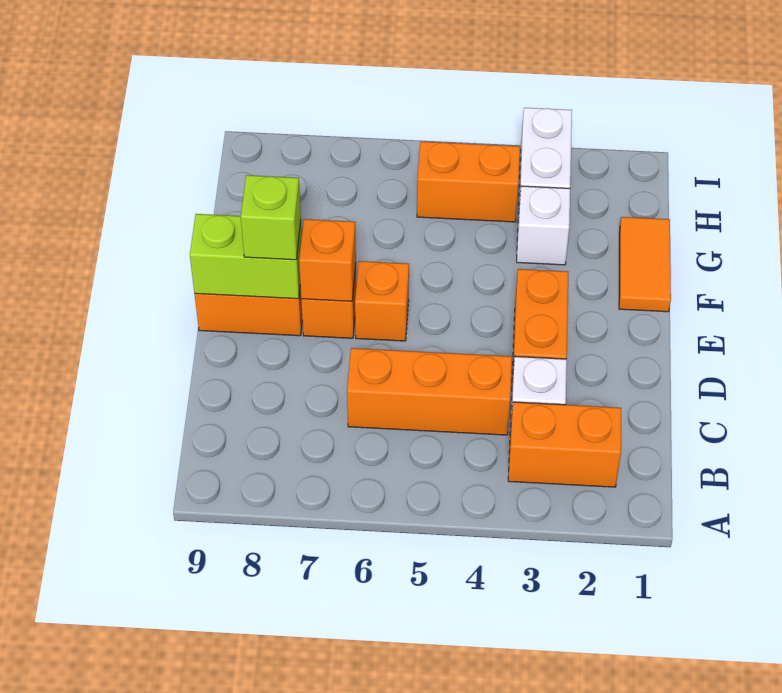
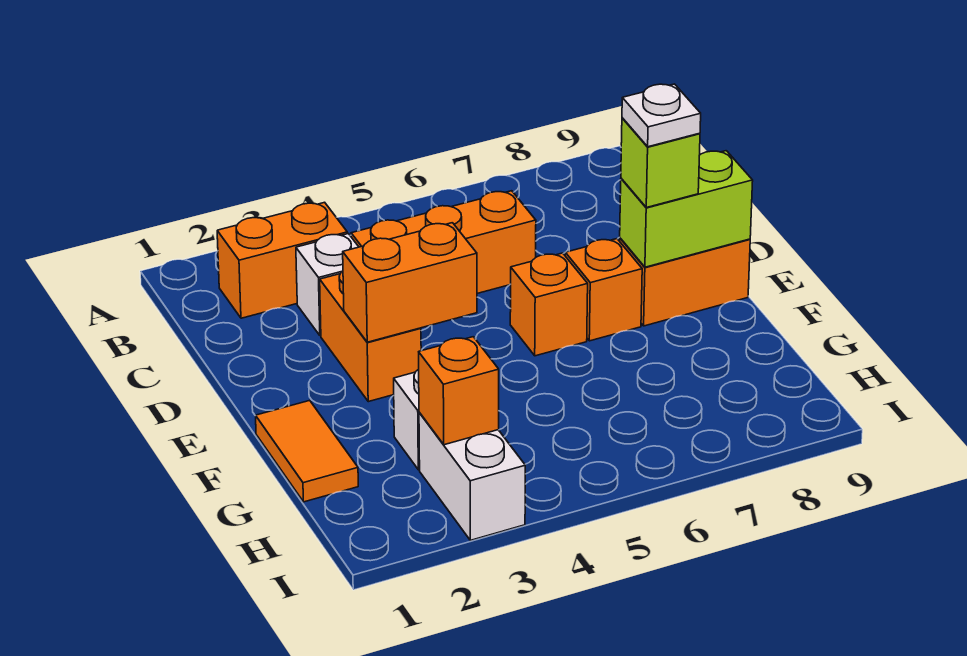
orange brick E7 level 2 -> orange brick H3 level 2
none -> white plate E8 level 4
orange brick H4:H5 level 1 -> orange brick E3:E4 level 2

